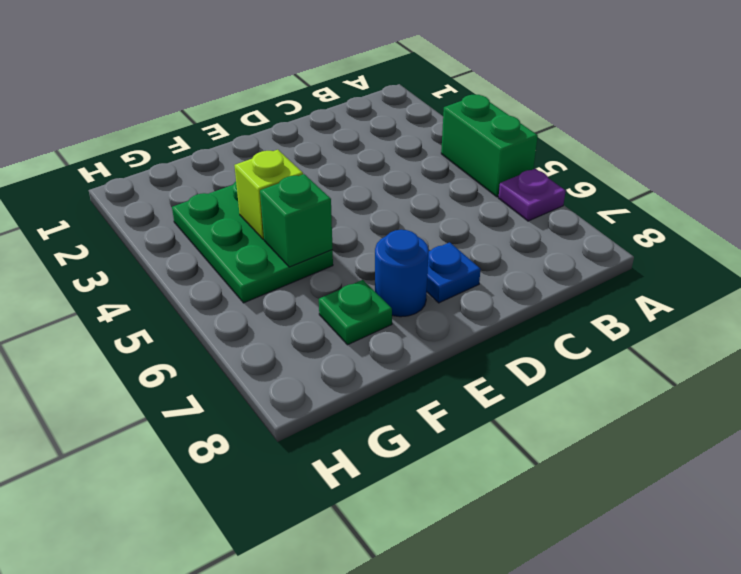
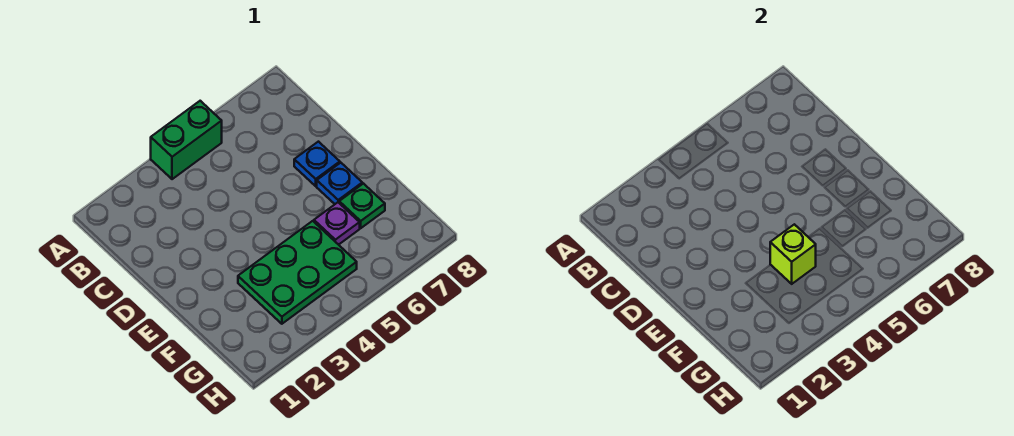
purple plate A6 level 1 -> purple plate F6 level 1
blue round brick E7 level 1 -> blue plate E7 level 1
green brick F5 level 2 -> none

